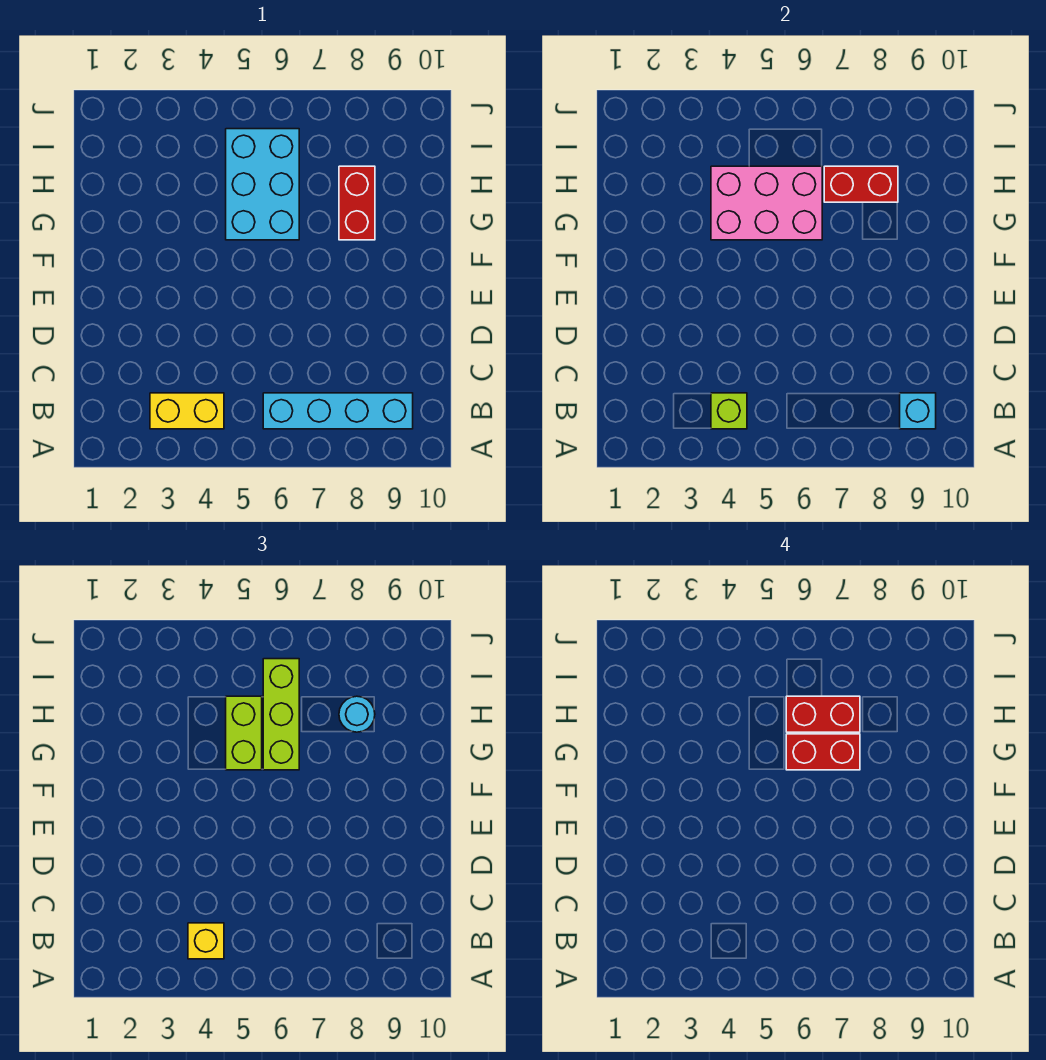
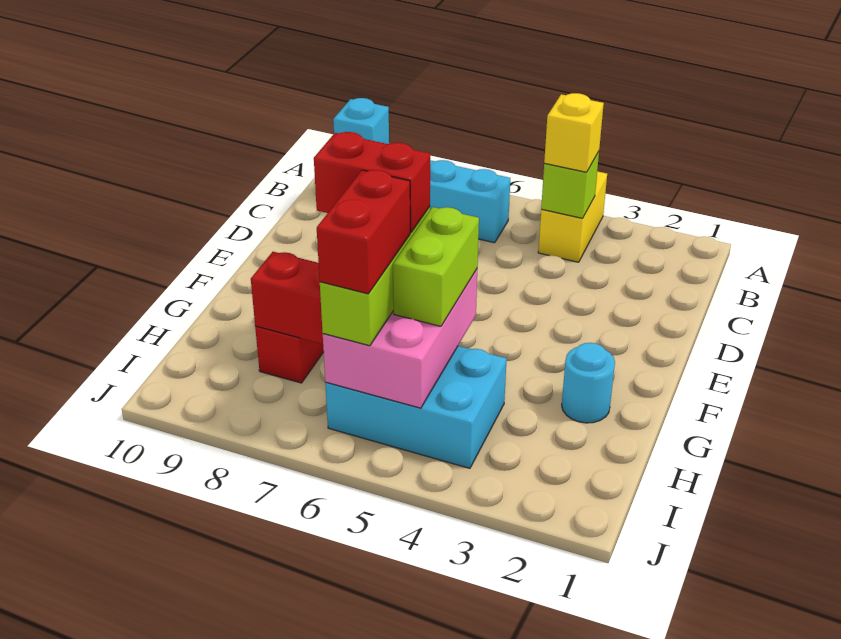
yellow brick B3:B4 level 1 -> yellow brick A4:B4 level 1
pink brick G4:H6 level 2 -> pink brick G5:I6 level 2
cyan brick G5:I6 level 1 -> cyan brick H4:I6 level 1
red brick H6:H7 level 4 -> red brick H6:I6 level 4
cyan round brick H8 level 3 -> cyan round brick G2 level 1

